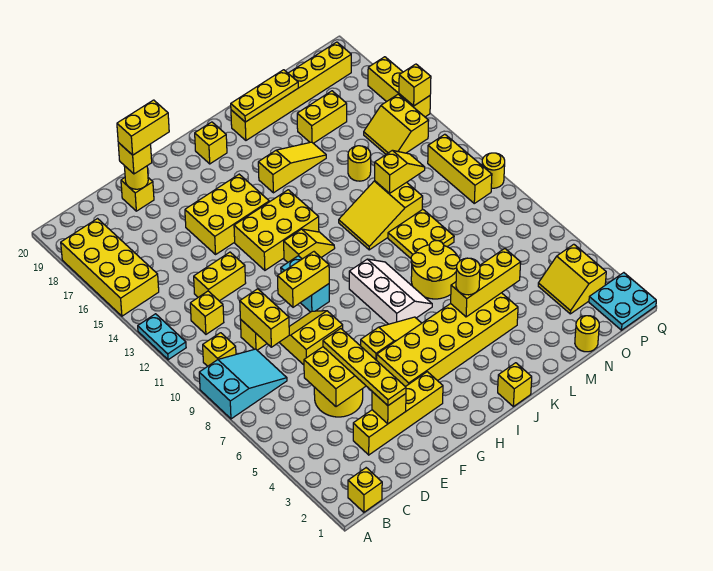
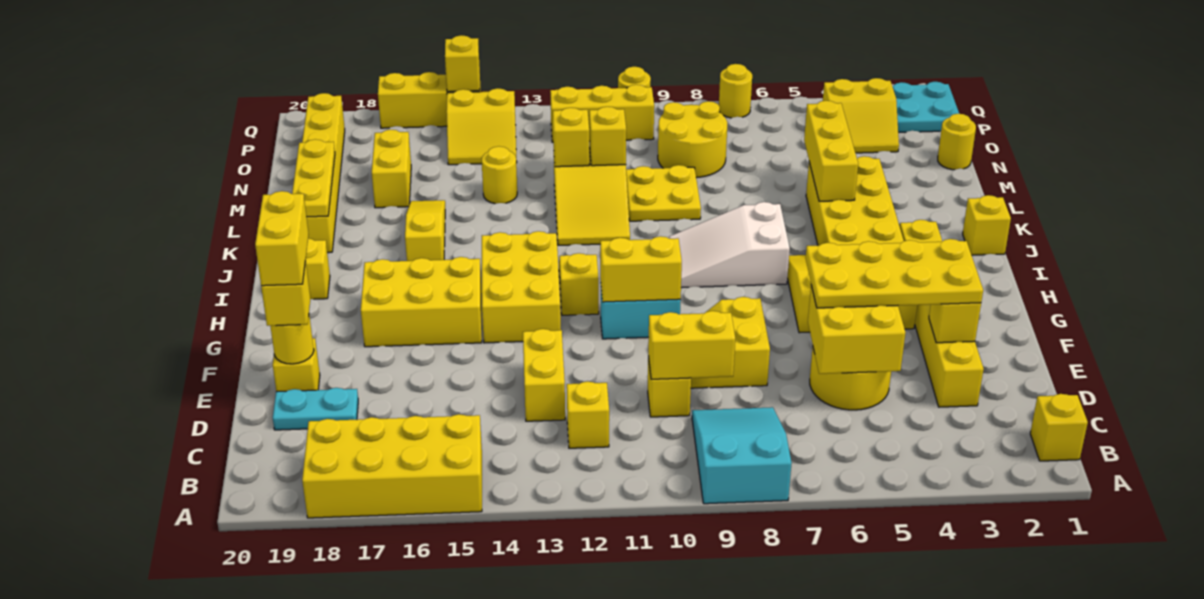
cyan plate A12:A13 level 1 -> cyan plate D18:D19 level 1
yellow brick B10 level 1 -> yellow brick M11 level 2
yellow brick D3:G3 level 1 -> yellow brick D3:I3 level 1
yellow plate E3:E6 level 3 -> yellow plate E3:F6 level 3
yellow brick F10:G10 level 2 -> yellow brick G10:G11 level 2
yellow brick F15:H16 level 1 -> yellow brick G15:H17 level 1
white slope I7:J9 level 1 top I -> white slope I7:J9 level 1 top 7
yellow round brick K5 level 3 -> yellow round brick Q7 level 1
yellow round brick K7:L8 level 1 -> yellow round brick N8:O9 level 1

